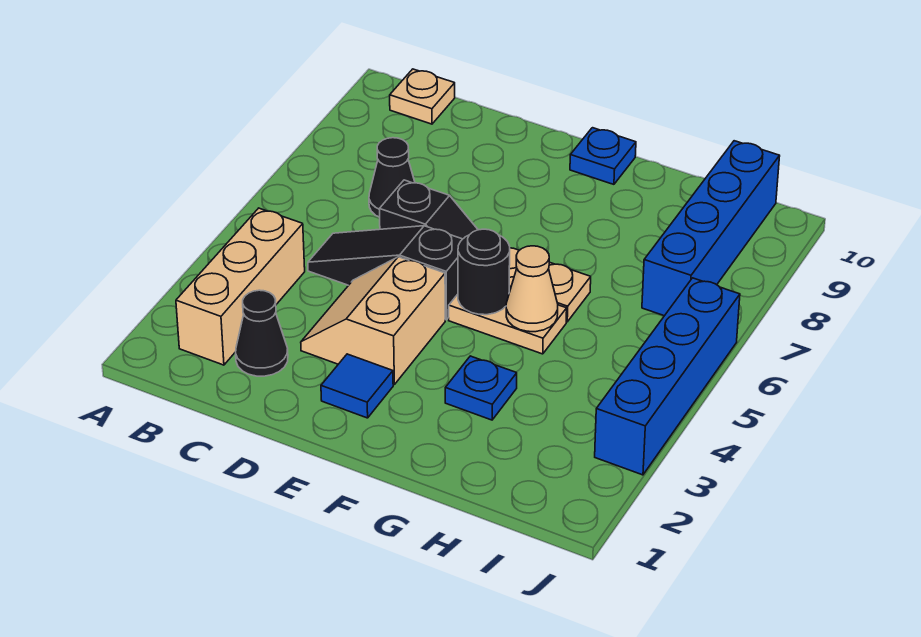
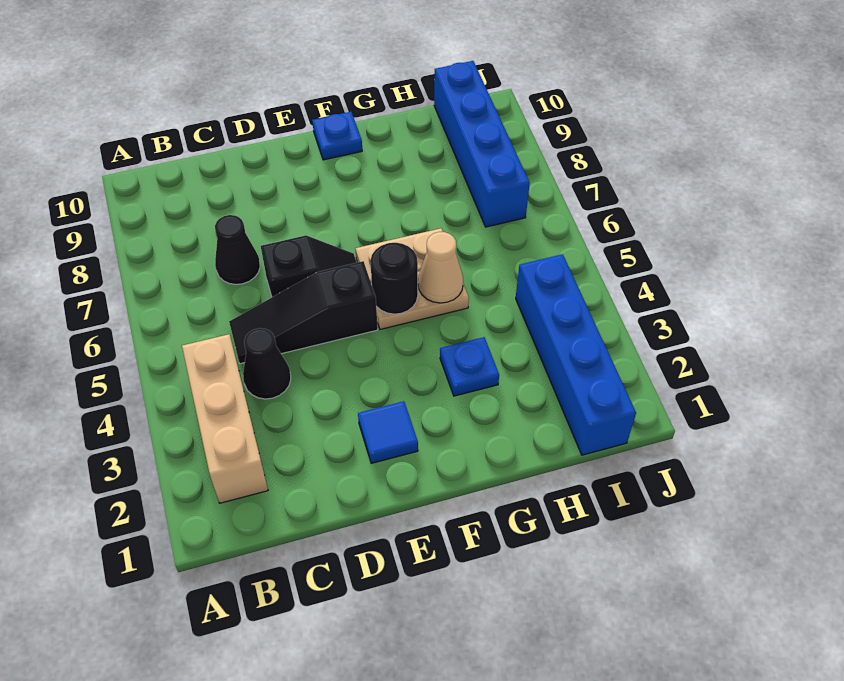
tan plate B10 level 1 -> none
black cone C2 level 1 -> black cone C4 level 1
tan slope D3:E4 level 1 top E -> none
blue brick J3:J6 level 1 -> blue brick I1:I4 level 1

